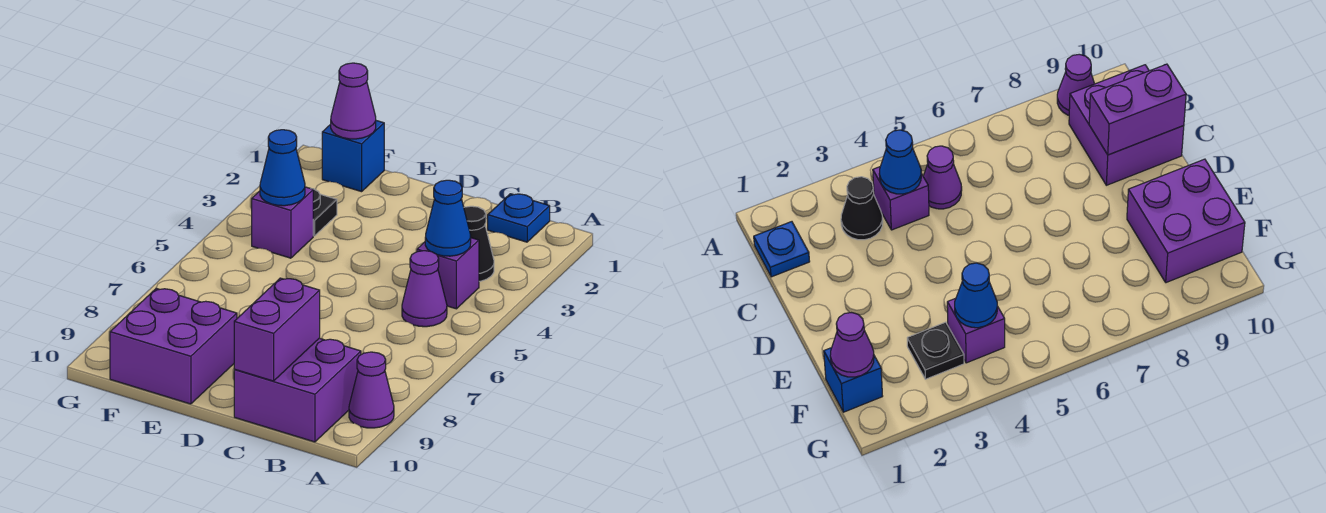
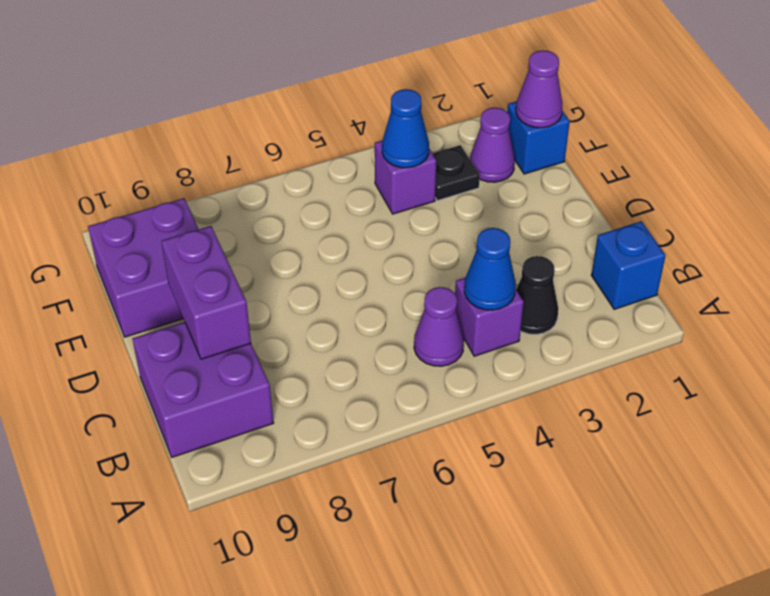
purple cone A9 level 1 -> purple cone F2 level 1
blue plate B1 level 1 -> blue brick B1 level 1
purple brick C9:C10 level 2 -> purple brick C9:D9 level 2

